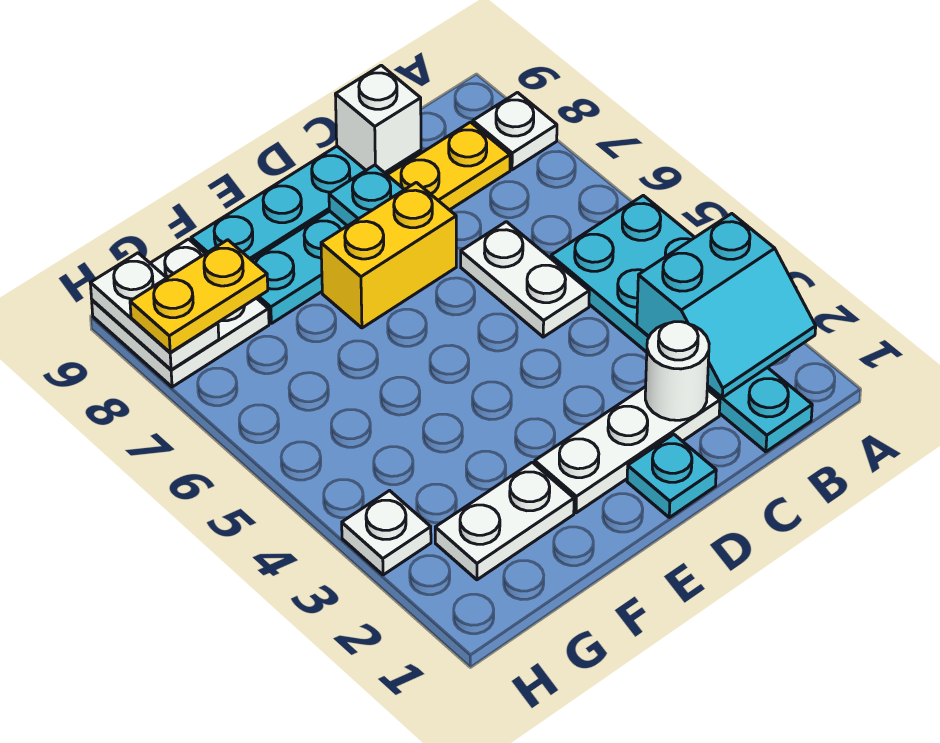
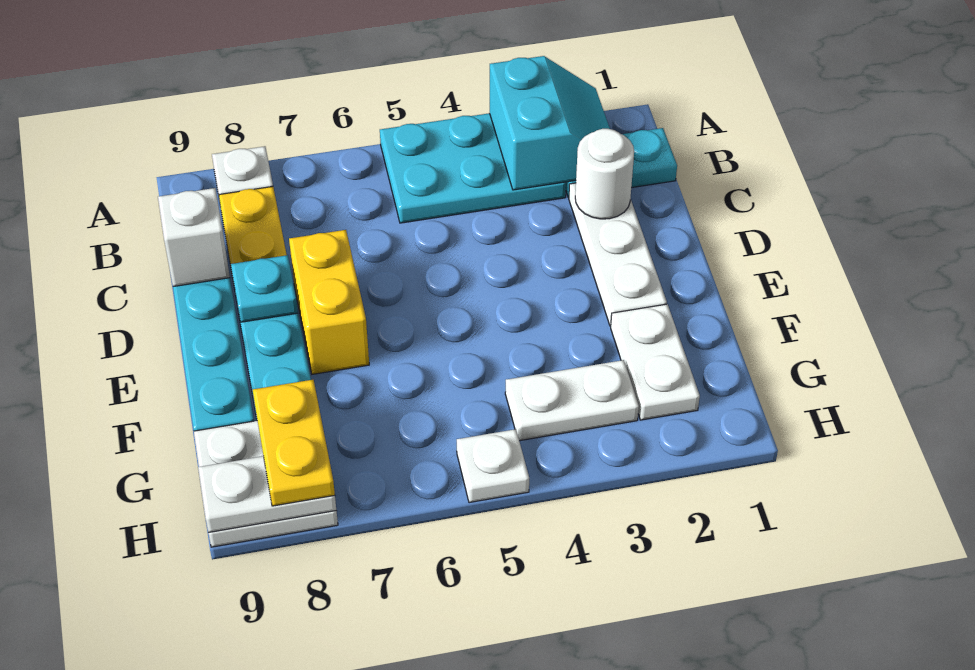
white plate C5:C6 level 1 -> white plate G3:G4 level 1
cyan plate D1 level 1 -> none
white plate H3 level 1 -> white plate H5 level 1

